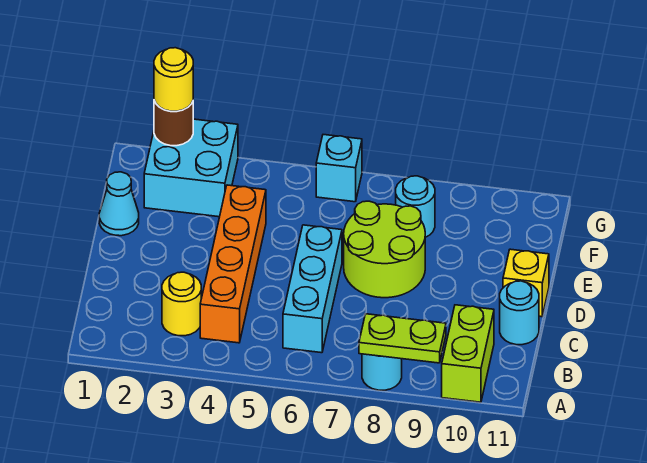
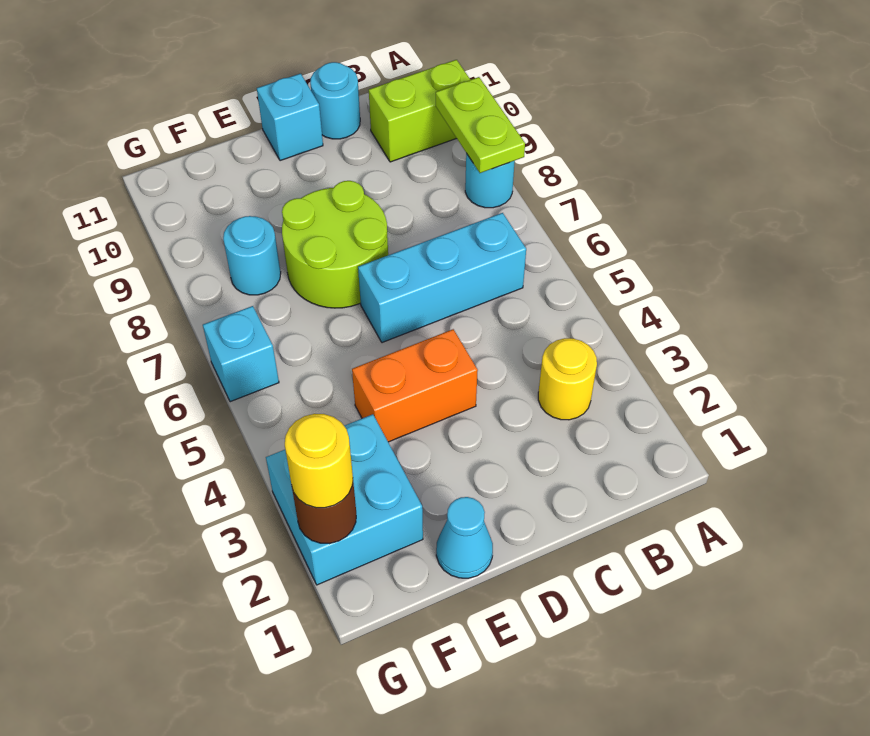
orange brick B4:E4 level 1 -> orange brick D4:E4 level 1
yellow brick D11 level 1 -> cyan brick D11 level 1

